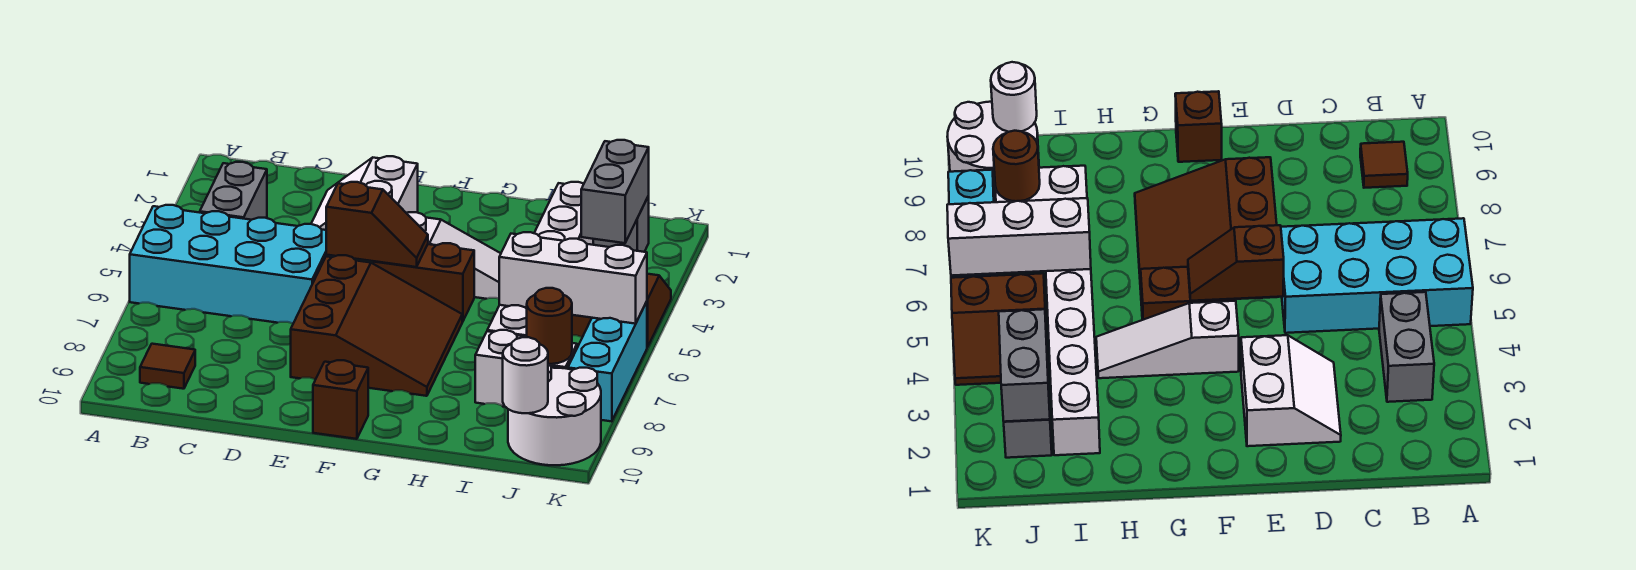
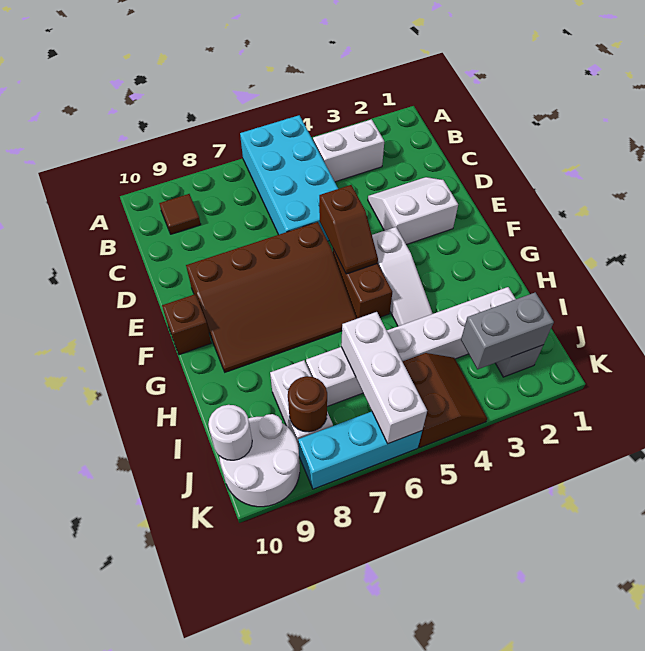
grey brick B3:B4 level 1 -> white brick B3:B4 level 1
brown slope E6:G8 level 1 top E -> brown slope E6:G9 level 1 top E

